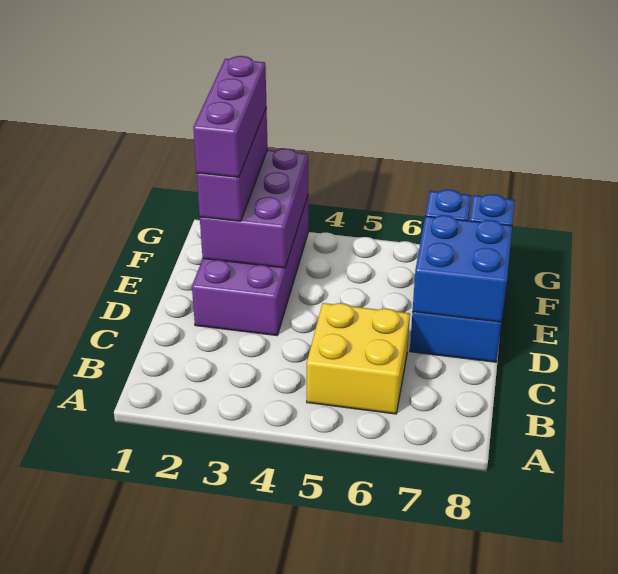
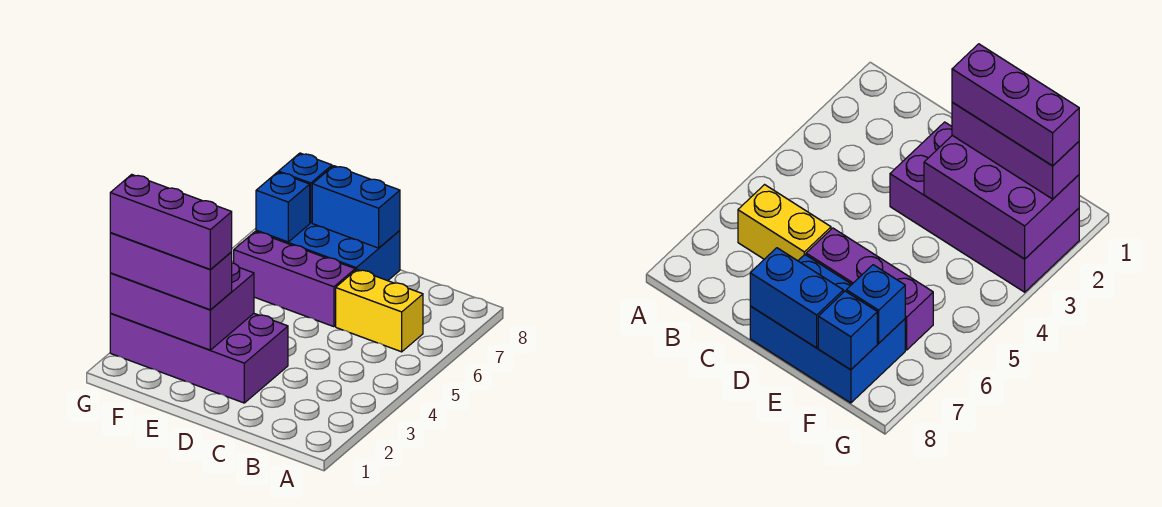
yellow brick B5:C6 level 1 -> yellow brick B6:C6 level 1
none -> purple brick D6:F6 level 1
blue brick D7:E8 level 2 -> blue brick D8:E8 level 2

